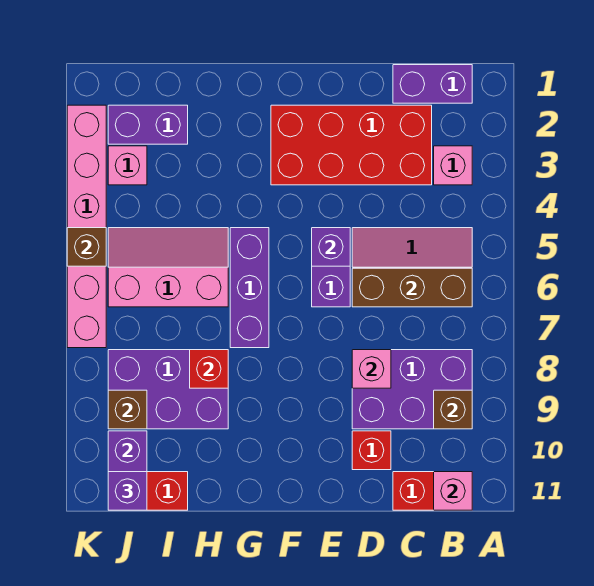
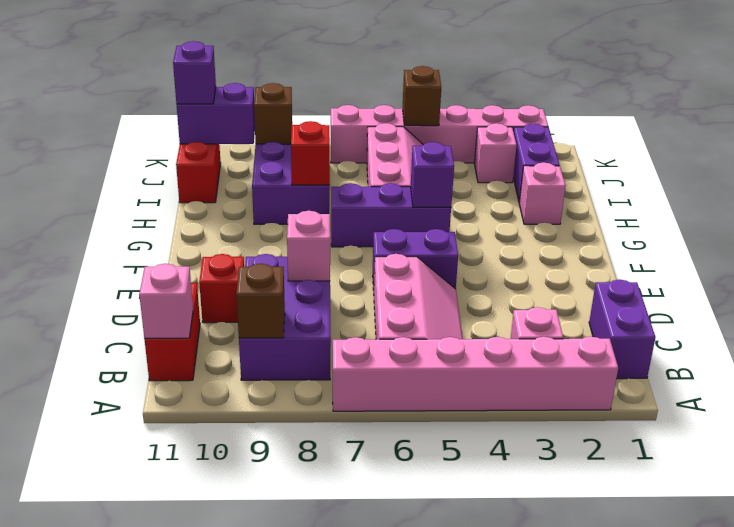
none -> pink brick A2:A7 level 1
brown brick B6:D6 level 2 -> none
red brick C2:F3 level 1 -> none
purple brick E5 level 2 -> purple brick G5 level 2
none -> pink brick H2 level 1

